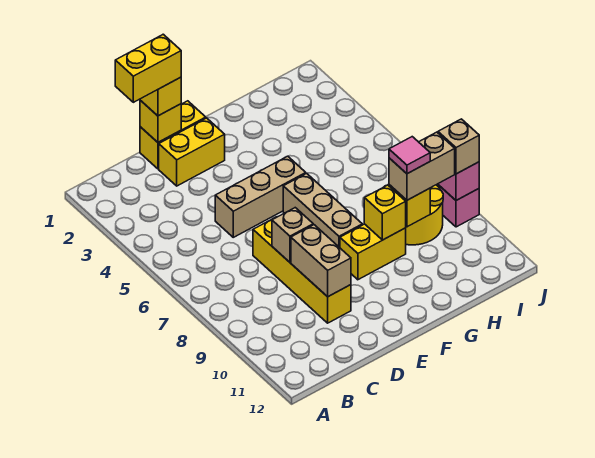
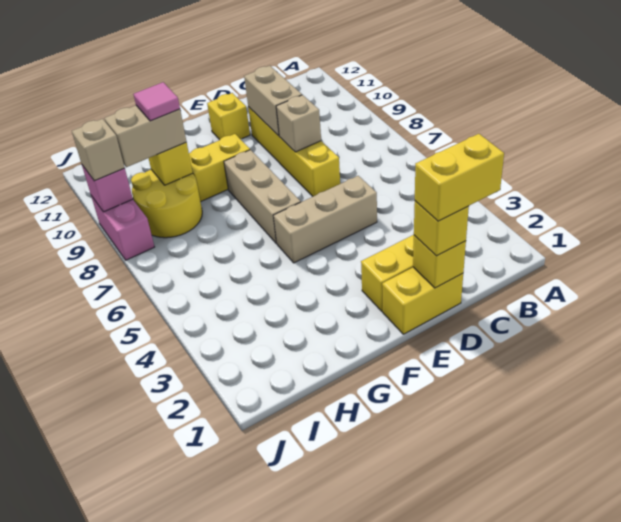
yellow brick G9 level 2 -> yellow brick E11 level 1

